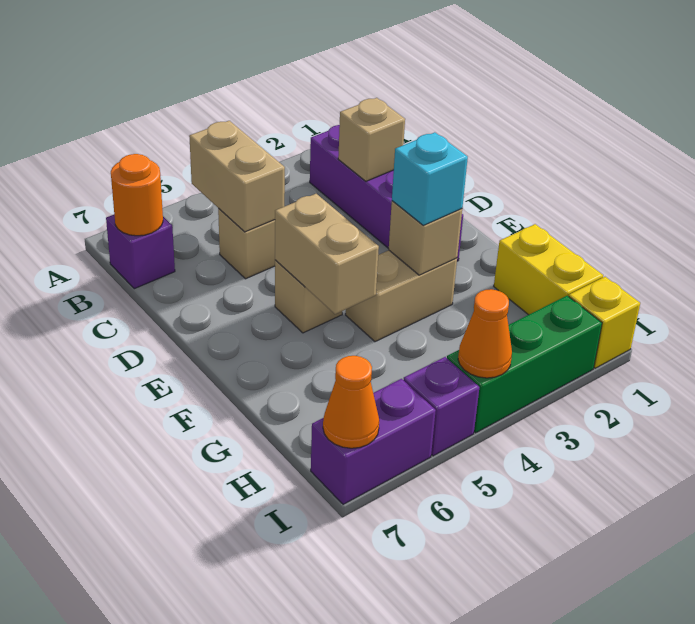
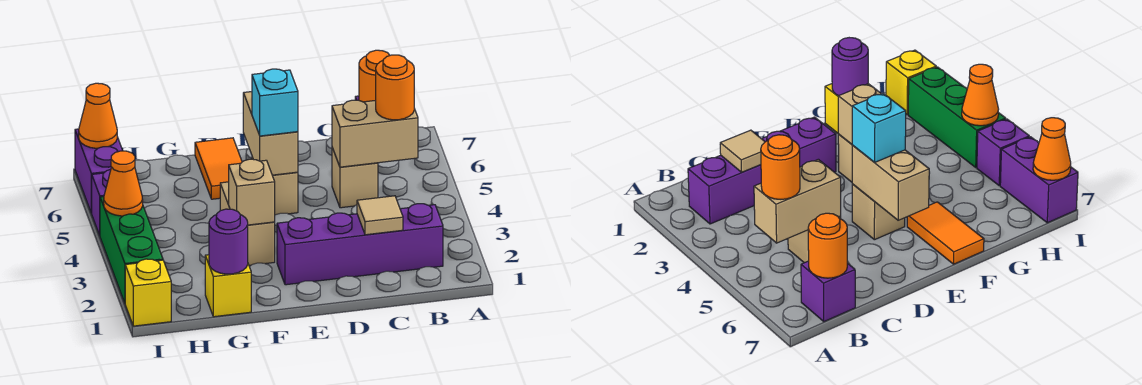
none -> orange round brick B5 level 3
tan brick C2 level 2 -> tan tile C2 level 2
tan brick E5:F5 level 2 -> tan brick E5:E6 level 2
cyan brick F3 level 3 -> cyan brick E5 level 3
none -> orange tile F6:F7 level 1
yellow brick G1:H1 level 1 -> yellow brick G1 level 1
none -> purple round brick G1 level 2

